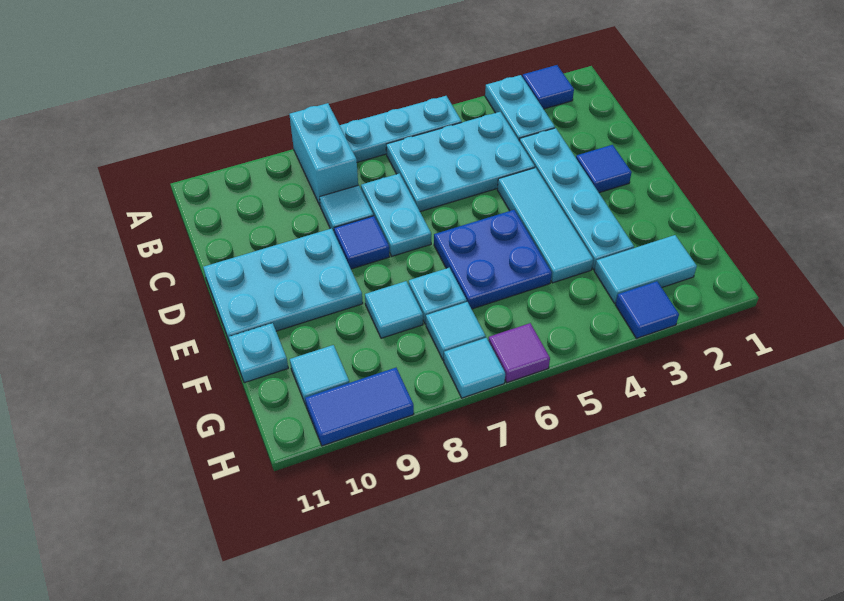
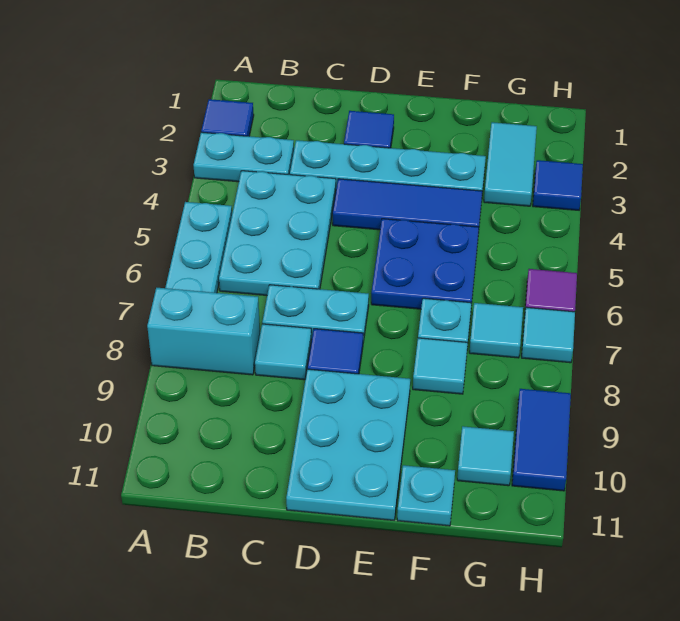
cyan tile D4:F4 level 1 -> blue tile D4:F4 level 1

